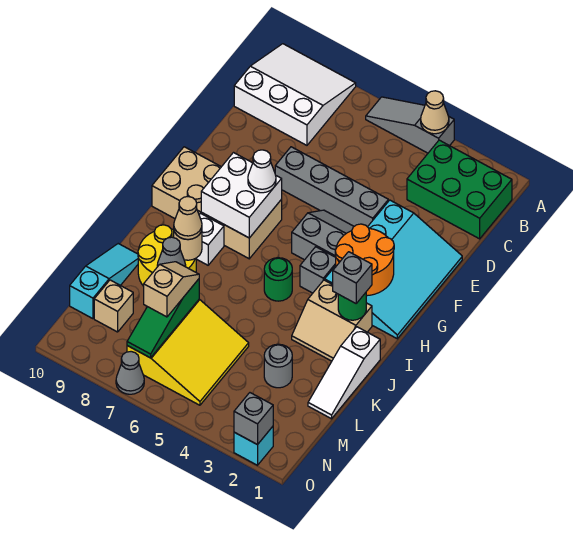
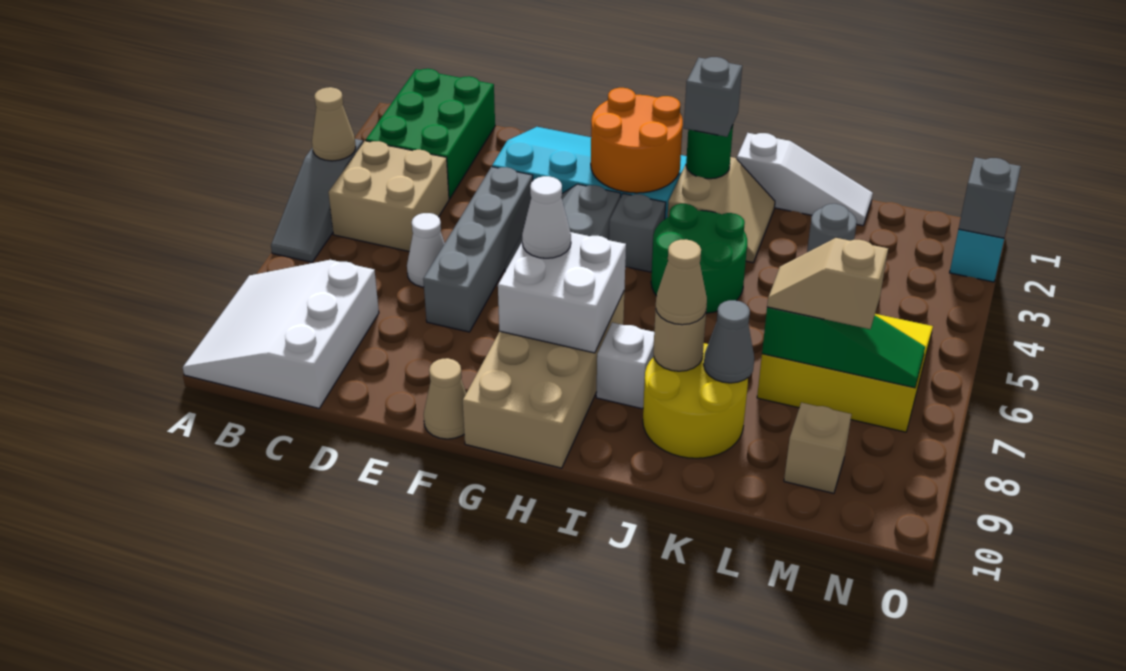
none -> tan brick B4:C5 level 1
none -> white cone D6 level 1
none -> tan cone F10 level 1
green round brick I5 level 1 -> green round brick I4:J5 level 1
cyan slope K10:M10 level 1 top M -> none
grey cone O7 level 1 -> none

